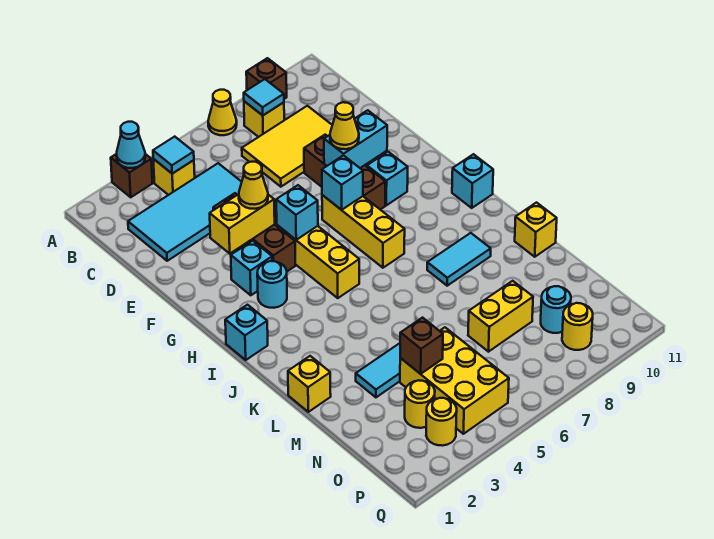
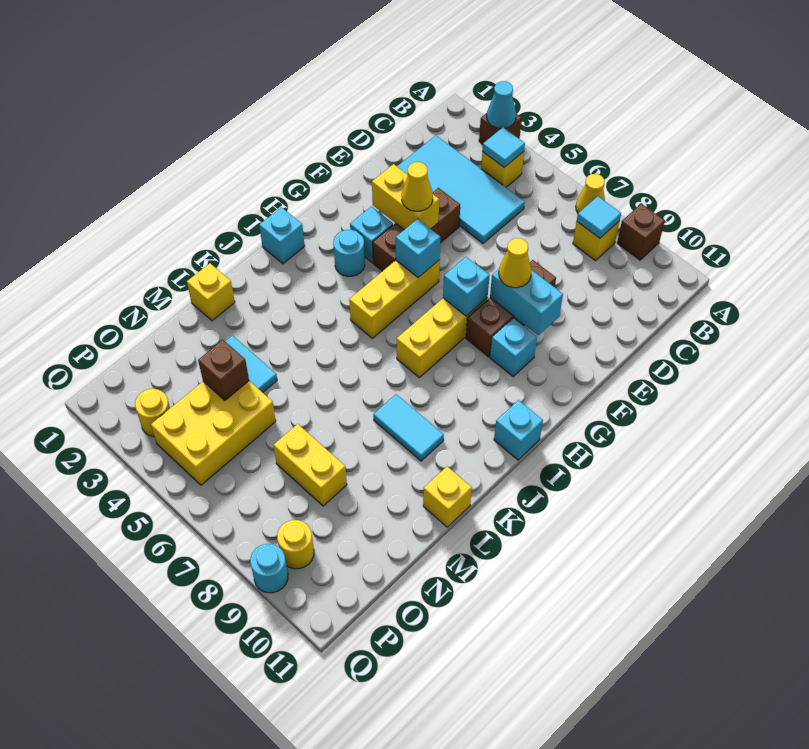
yellow tile C7:D9 level 1 -> none
yellow round brick O3 level 1 -> none
cyan round brick O9 level 1 -> cyan round brick Q9 level 1

